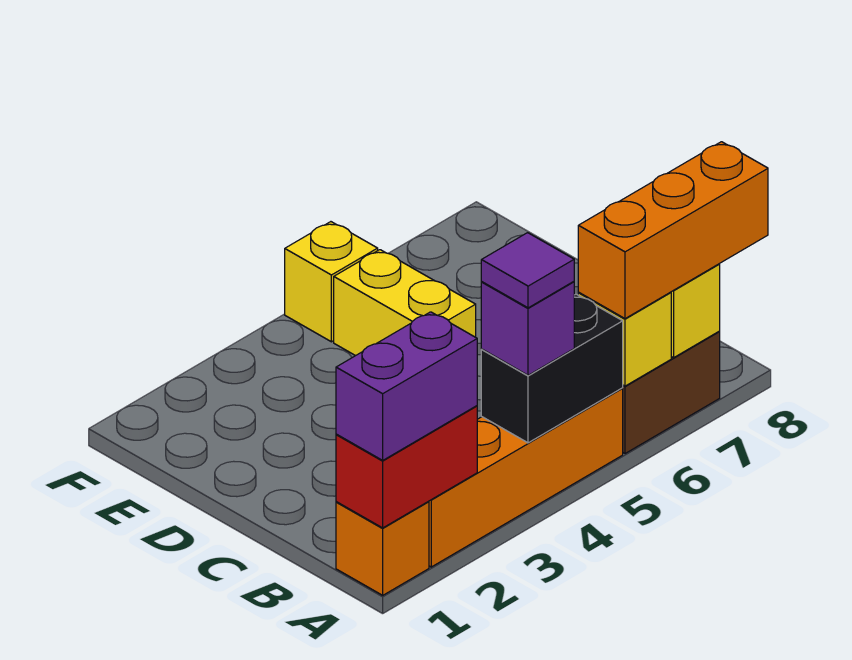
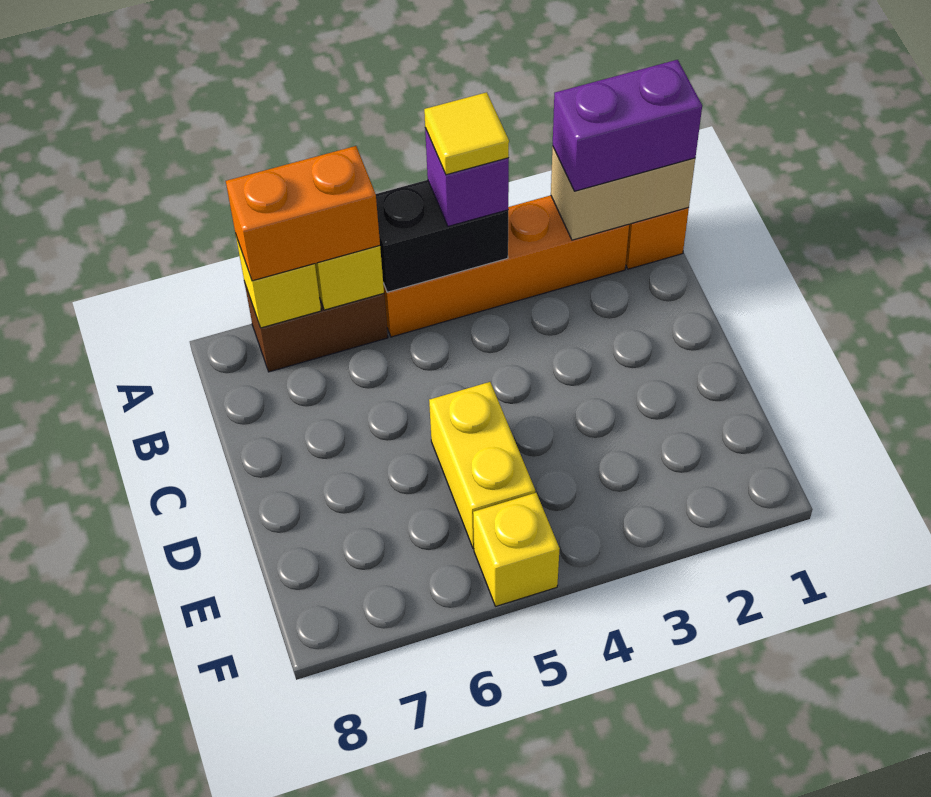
red brick A1:A2 level 2 -> tan brick A1:A2 level 2
purple tile A4 level 4 -> yellow tile A4 level 4
orange brick A6:A8 level 3 -> orange brick A6:A7 level 3

